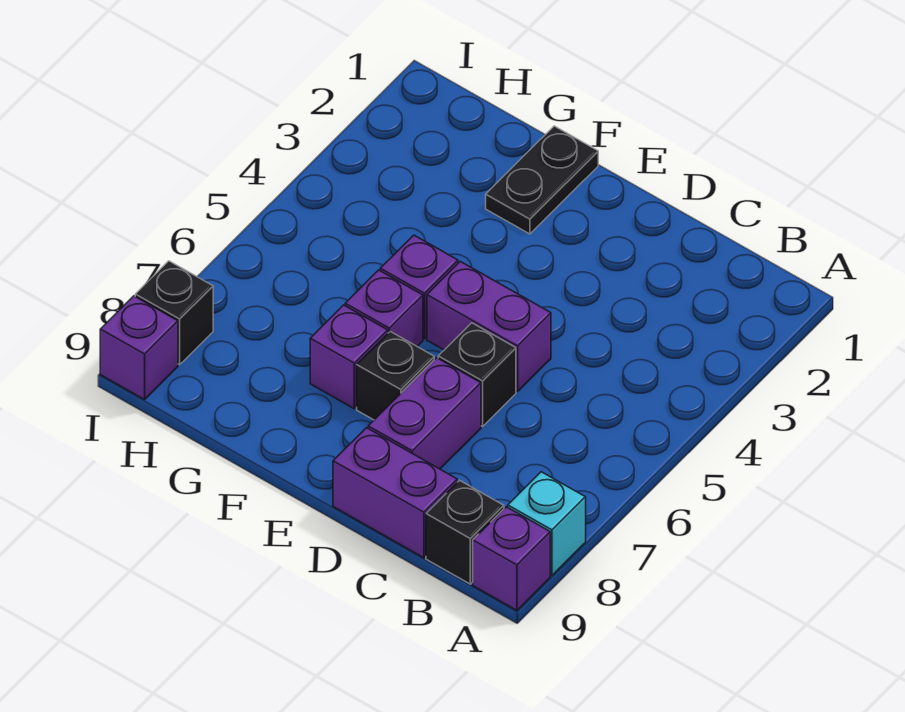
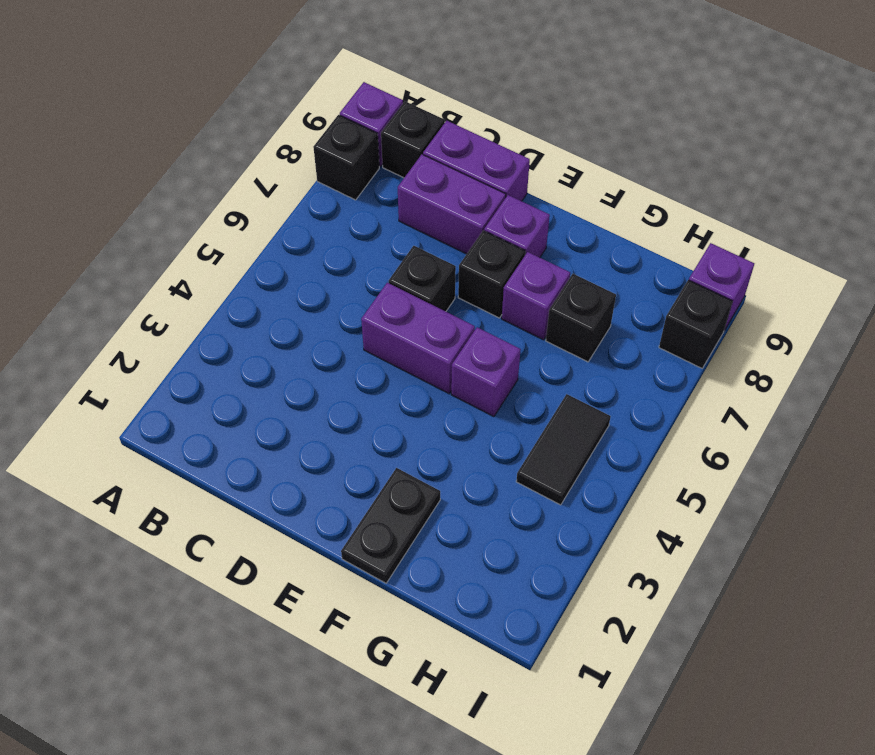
cyan brick A8 level 1 -> black brick A8 level 1
purple brick D7:D8 level 1 -> purple brick C8:D8 level 1
purple brick F6 level 1 -> purple brick E8 level 1
none -> black brick G7 level 1
none -> black tile H4:H5 level 1

